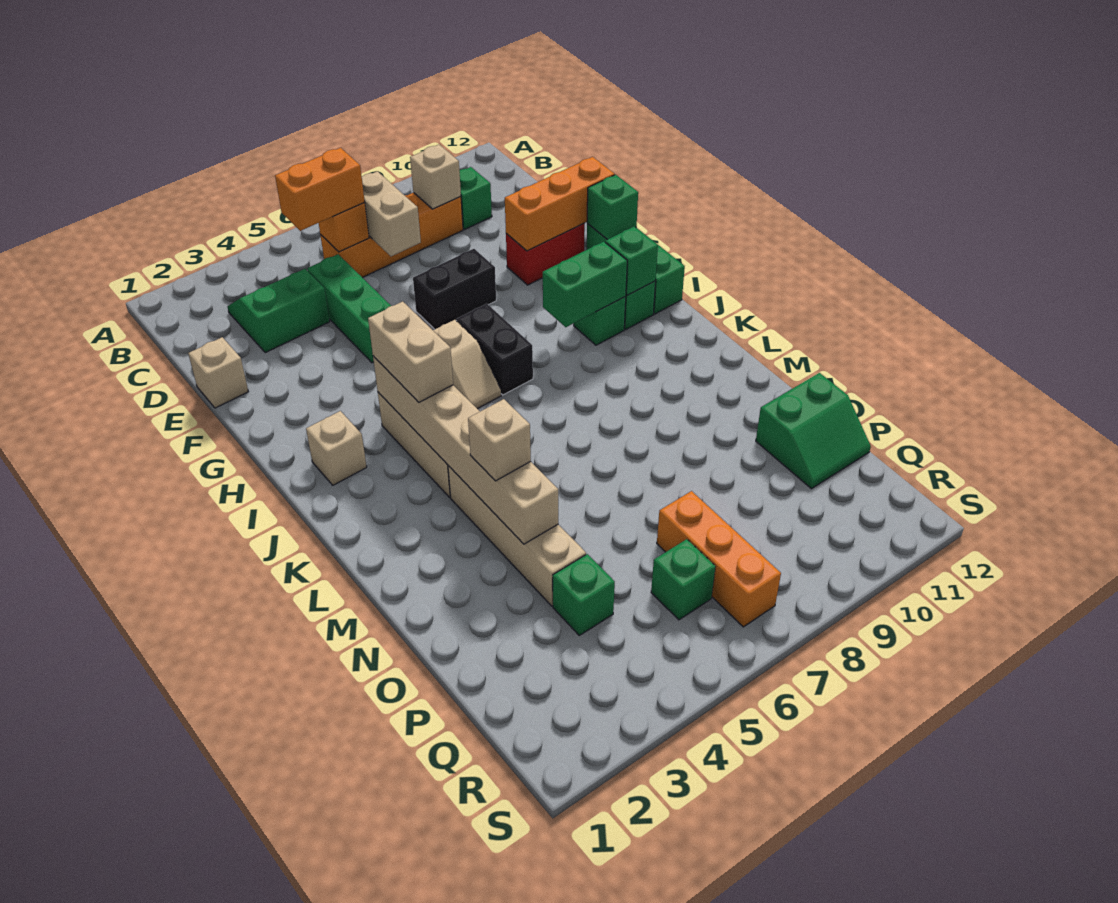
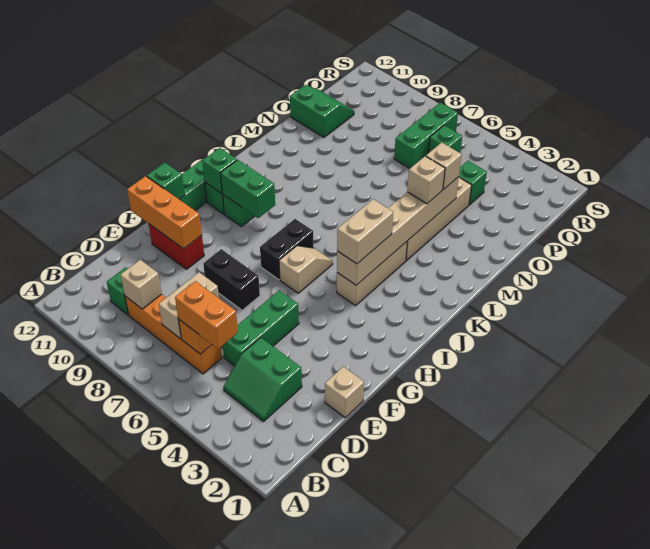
tan brick I2 level 1 -> tan brick N4 level 3
orange brick P7:R7 level 1 -> green brick P7:R7 level 1

